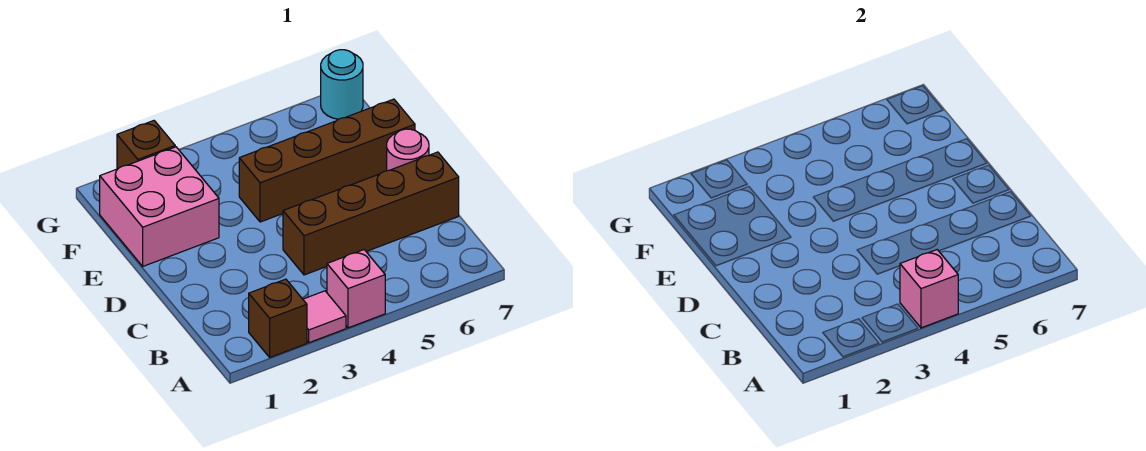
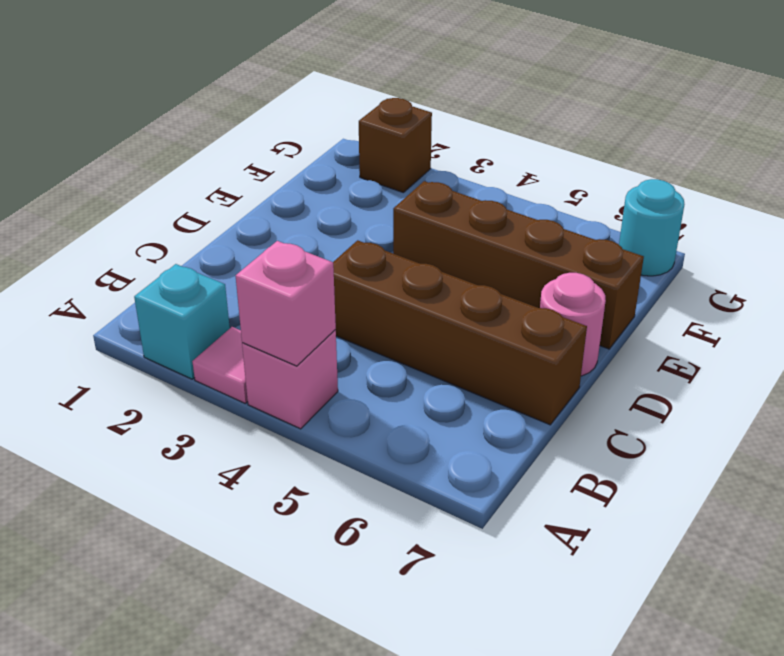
brown brick A2 level 1 -> cyan brick A2 level 1
pink brick E1:F2 level 1 -> none

